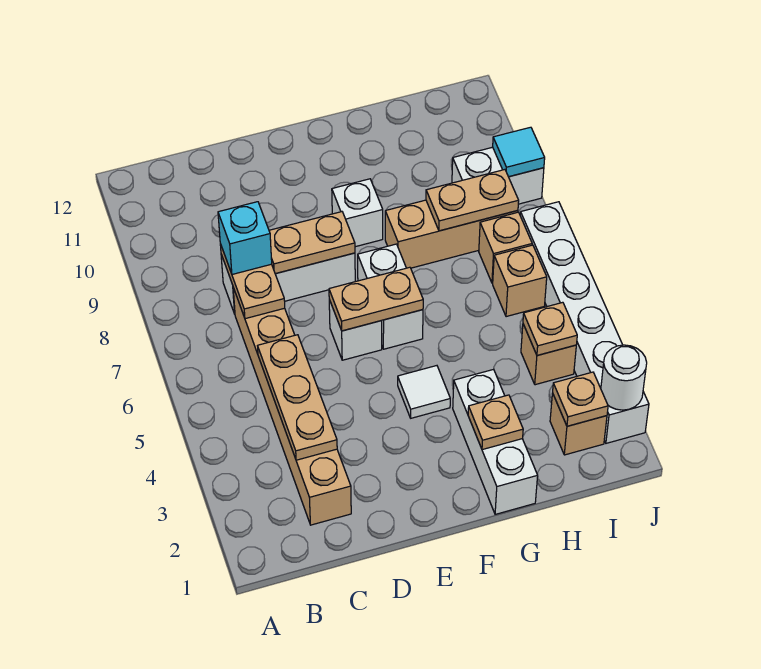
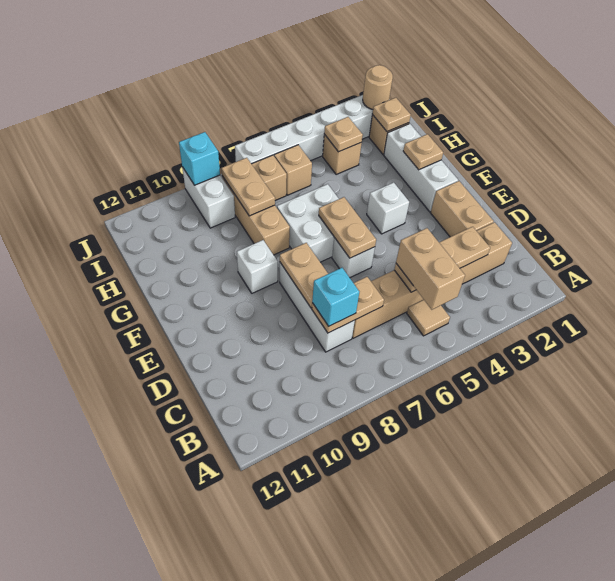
none -> tan tile B5 level 1
none -> tan brick B5:C5 level 3
none -> tan brick D2:E2 level 1
white tile F4 level 1 -> white brick F4 level 1
white brick F6:F7 level 1 -> white brick F6:G7 level 1
white brick G1:G3 level 1 -> white brick F2:H2 level 1
white round brick J2 level 2 -> tan round brick J2 level 2
cyan tile J9 level 2 -> cyan brick J9 level 2

